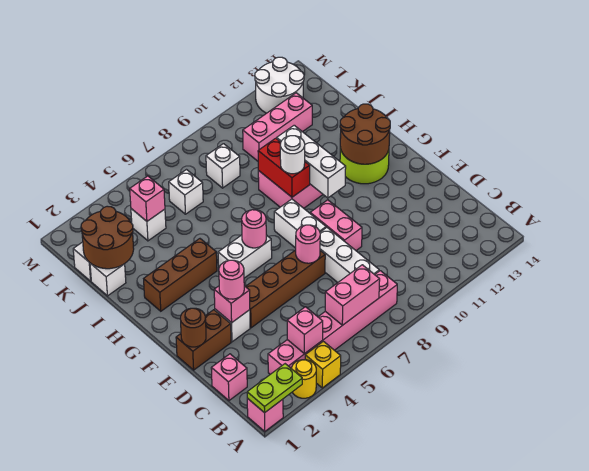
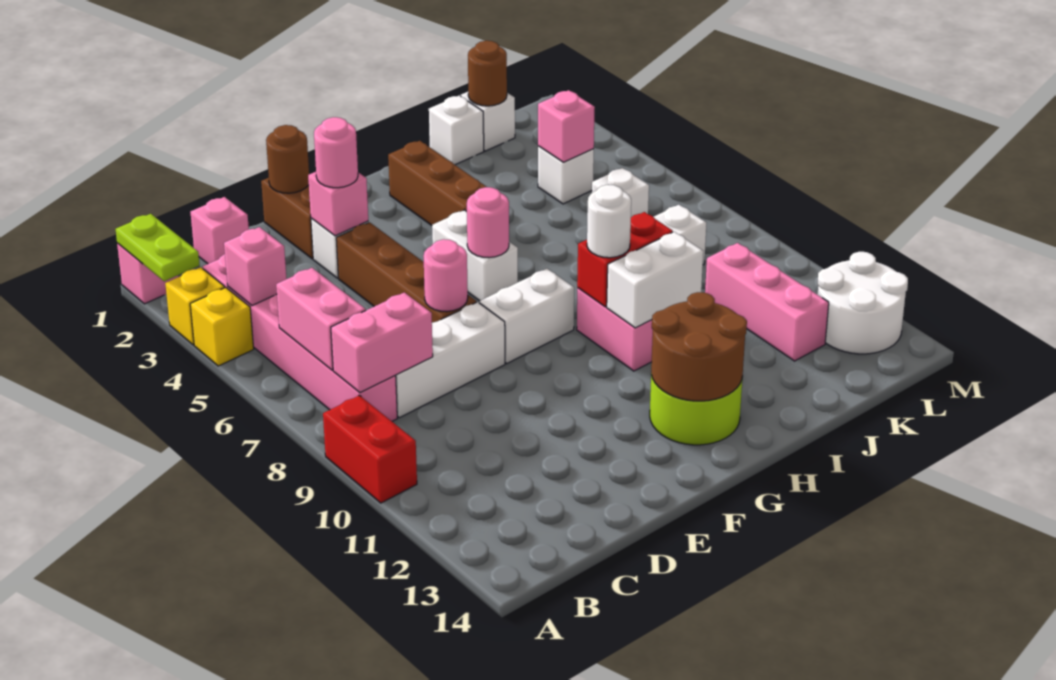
yellow round brick A3 level 1 -> yellow brick A3 level 1
none -> red brick A9:A10 level 1
pink brick E9:F9 level 1 -> pink brick B8:C8 level 2
white brick G10:I10 level 2 -> white brick H10:I10 level 2
brown round brick J1:K2 level 2 -> brown round brick K1 level 2

